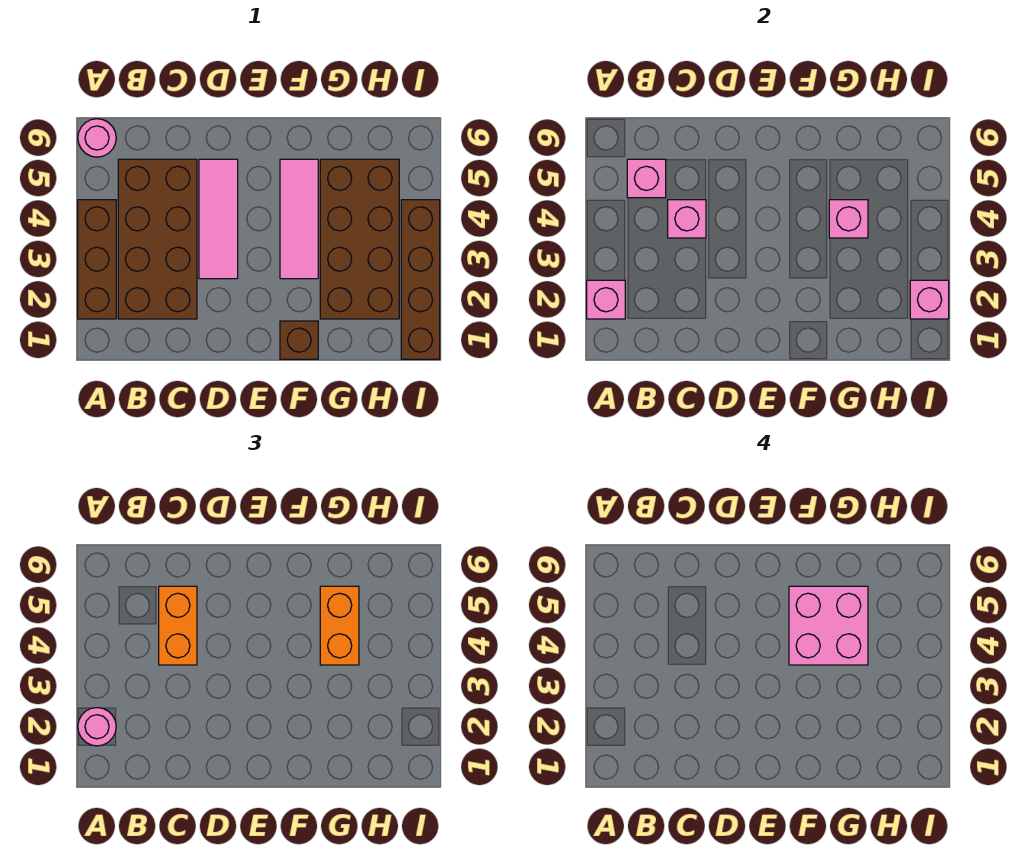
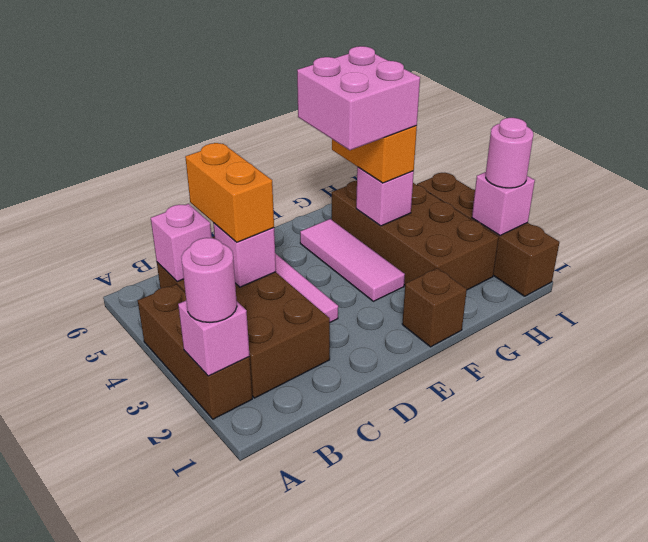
pink round brick A6 level 1 -> pink round brick I2 level 3

